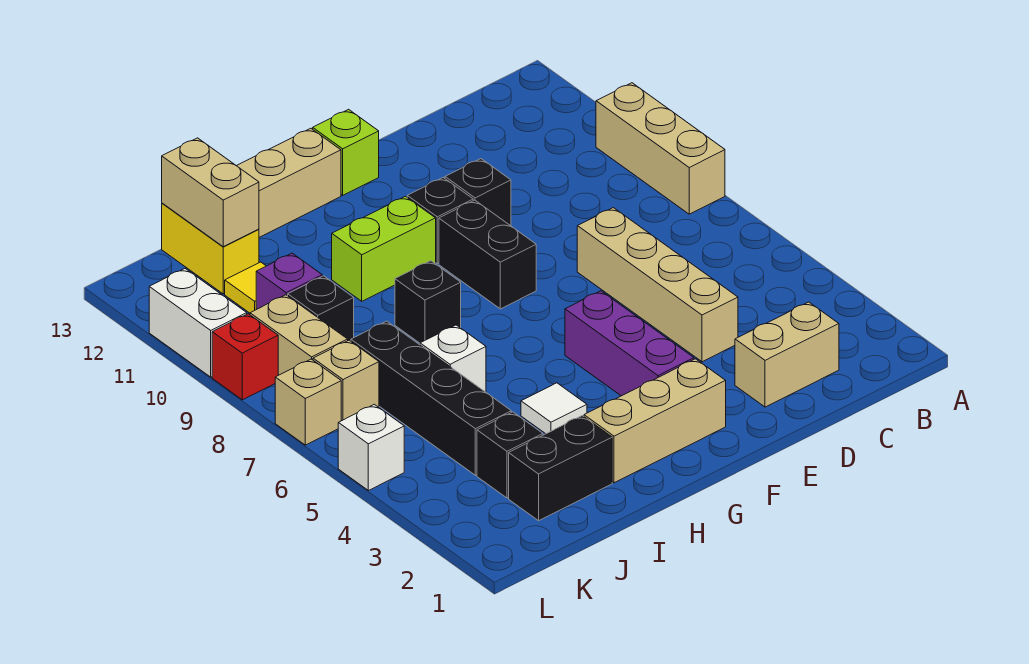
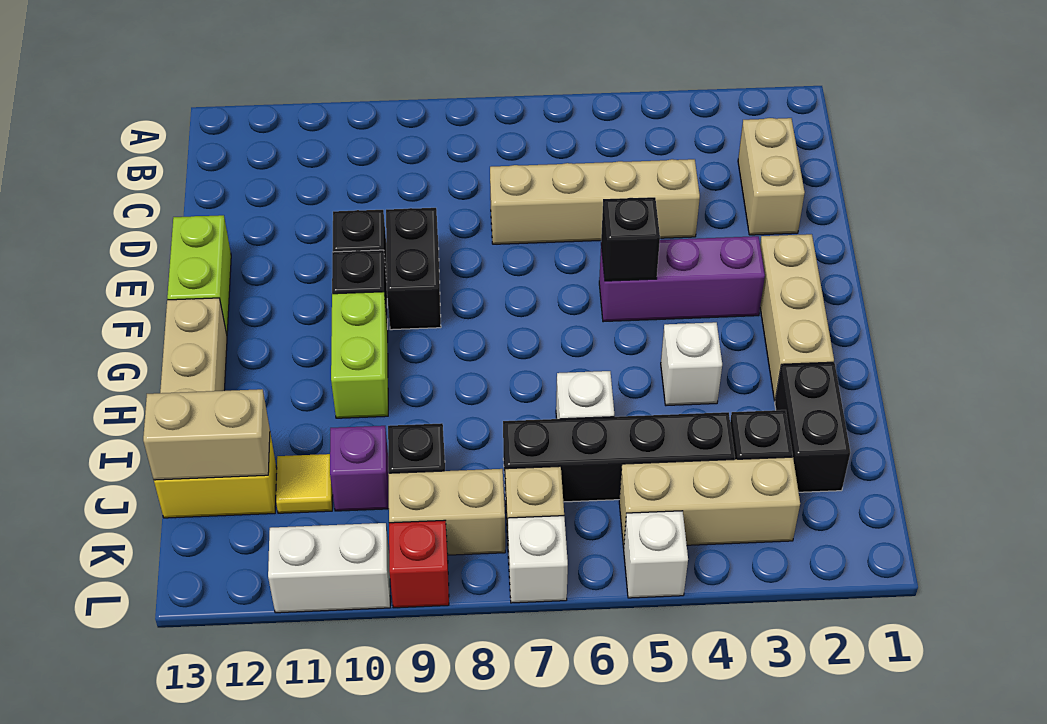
tan brick A8:A10 level 1 -> tan brick K3:K5 level 1
black brick F8:F9 level 1 -> black brick E9:F9 level 1
lime brick F13 level 1 -> lime brick E13:F13 level 1
white tile H4 level 1 -> white brick H4 level 1
black brick H8 level 1 -> black brick F5 level 2
tan brick L7 level 1 -> white brick L7 level 1

